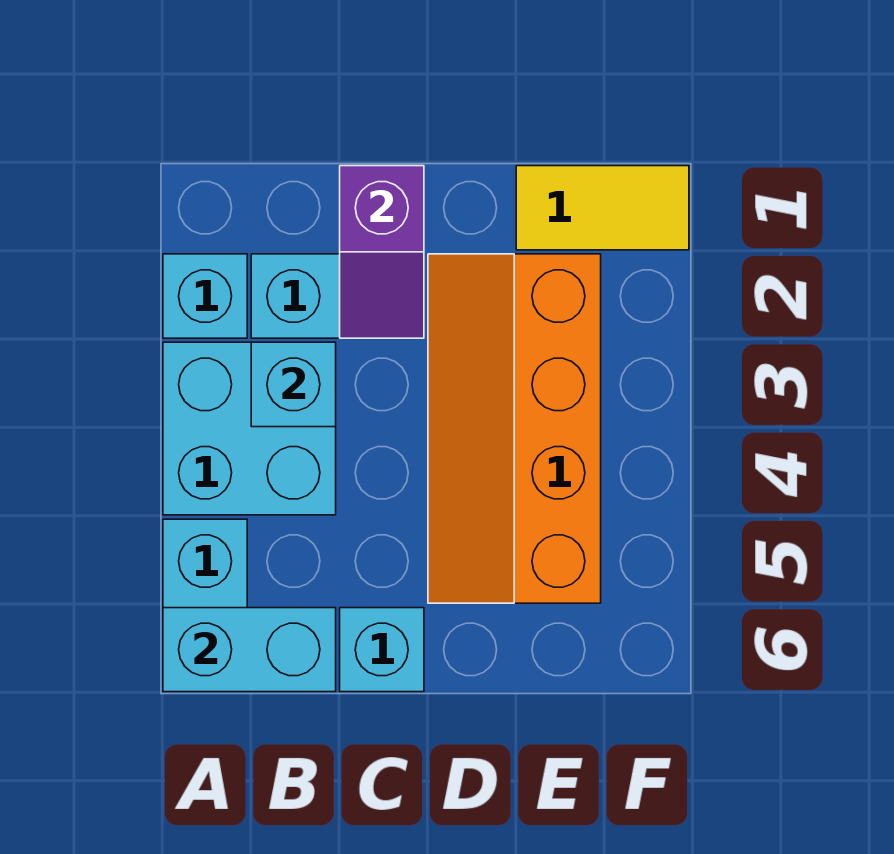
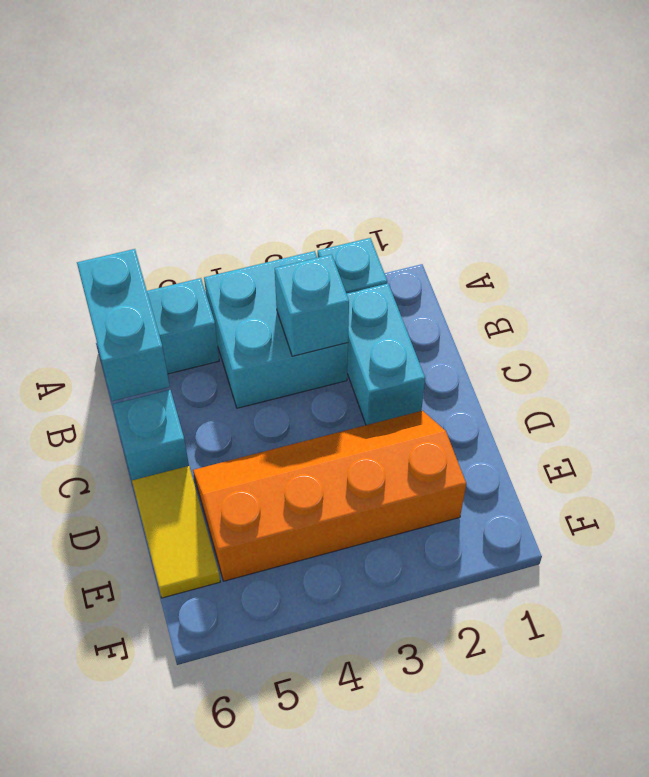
purple slope C1:C2 level 2 top 1 -> none
yellow tile E1:F1 level 1 -> yellow tile D6:E6 level 1

